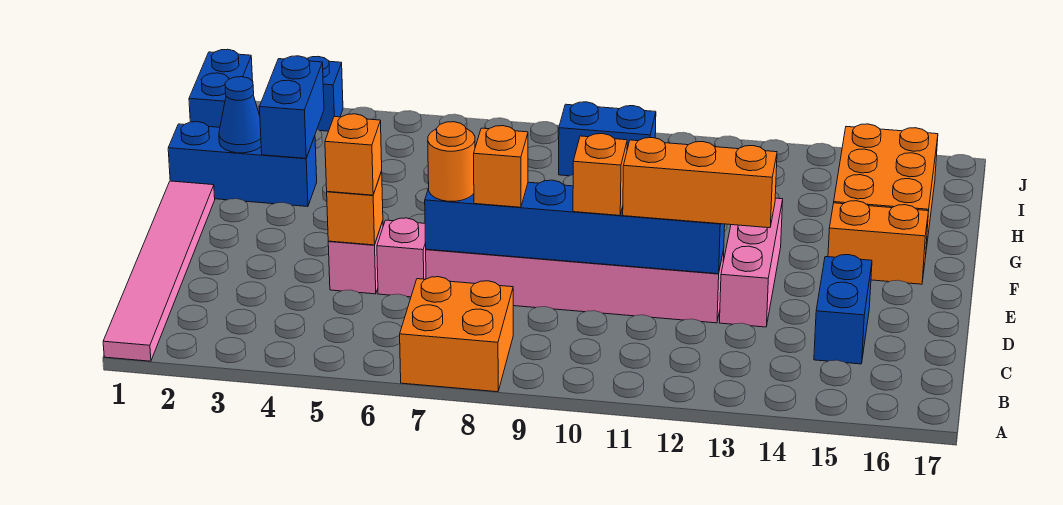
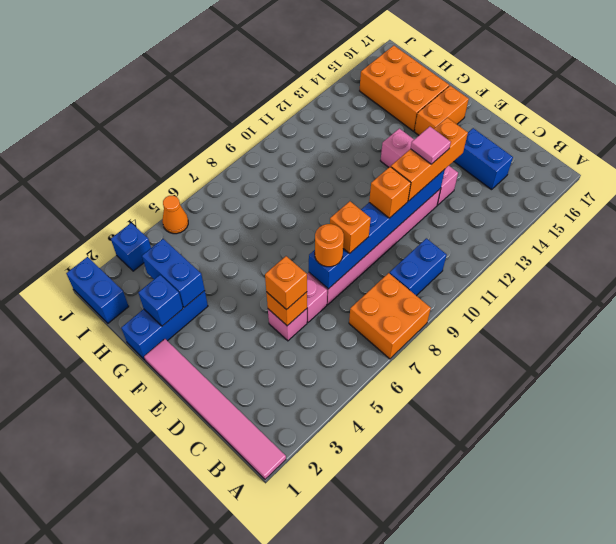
none -> pink tile D12 level 4
blue cone G2 level 2 -> blue brick G2 level 2
blue brick I9:I10 level 1 -> blue brick B9:B10 level 1
none -> orange cone J5 level 1

